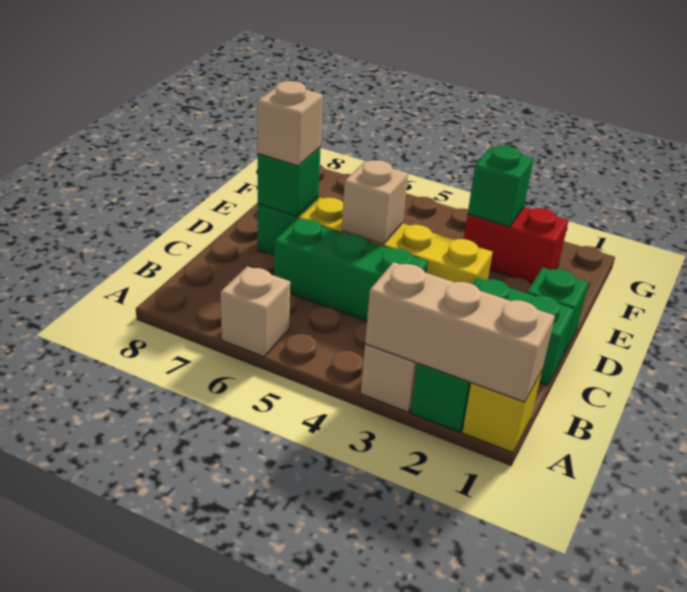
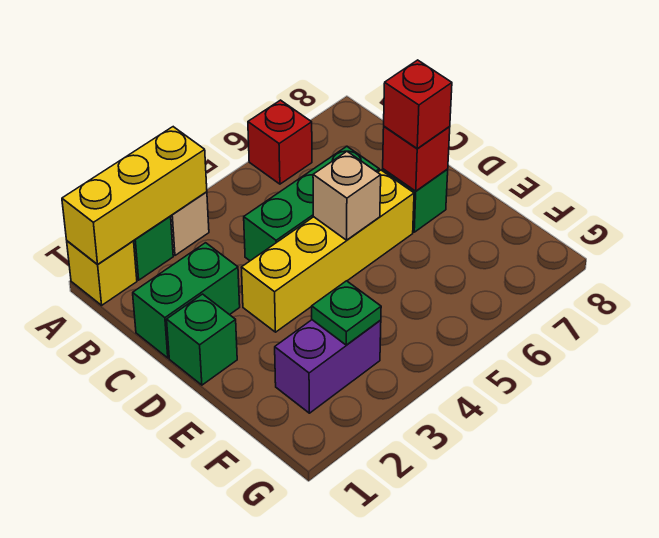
tan brick A1:A3 level 2 -> yellow brick A1:A3 level 2
tan brick A6 level 1 -> red brick A6 level 1
green brick D7 level 2 -> red brick D7 level 2
tan brick D7 level 3 -> red brick D7 level 3
red brick F2:F3 level 1 -> purple brick F2:F3 level 1
green brick F3 level 2 -> green plate F3 level 2

